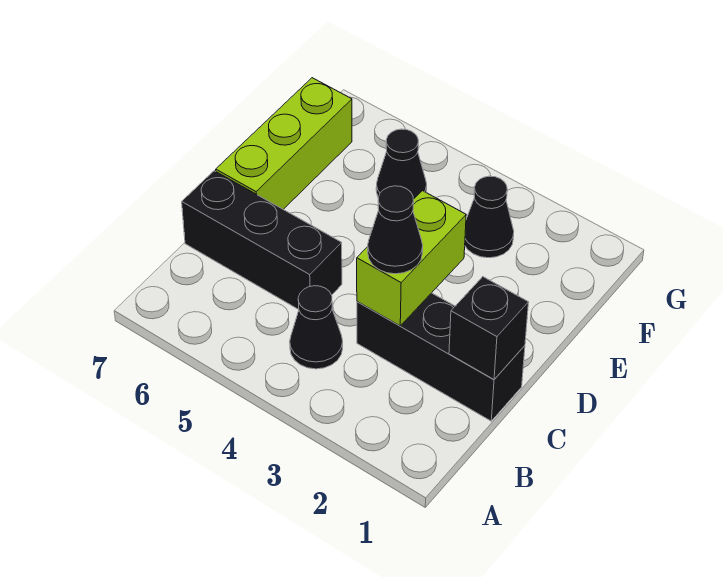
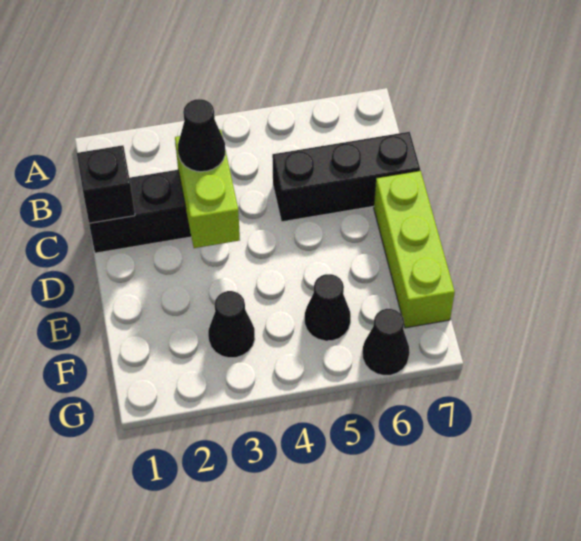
black cone B4 level 1 -> black cone G6 level 1

